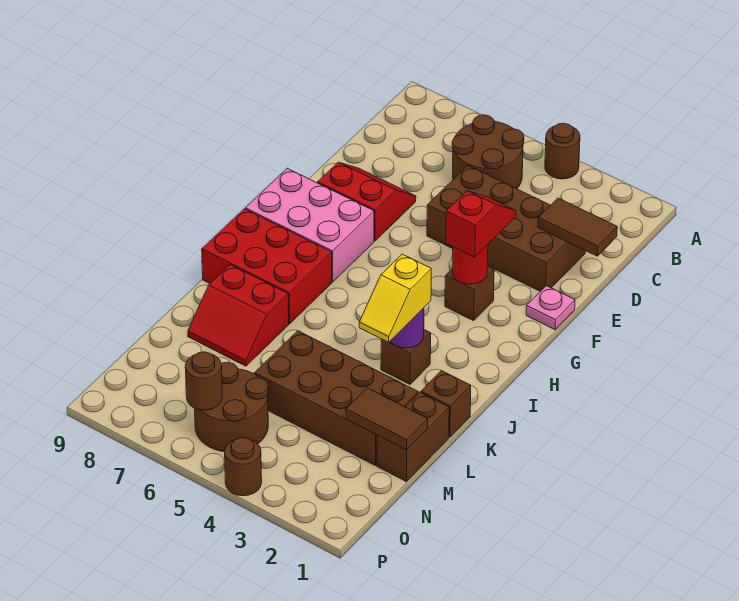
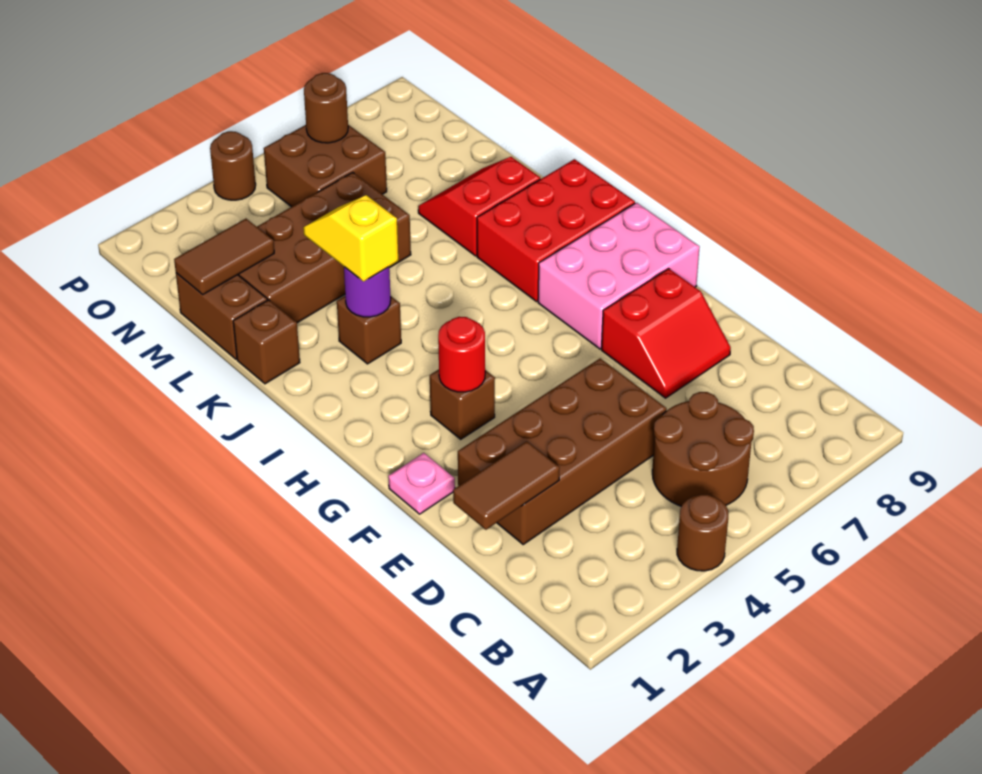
red slope F3:G3 level 3 top G -> none
brown round brick N5:O6 level 1 -> brown brick N5:O6 level 1

